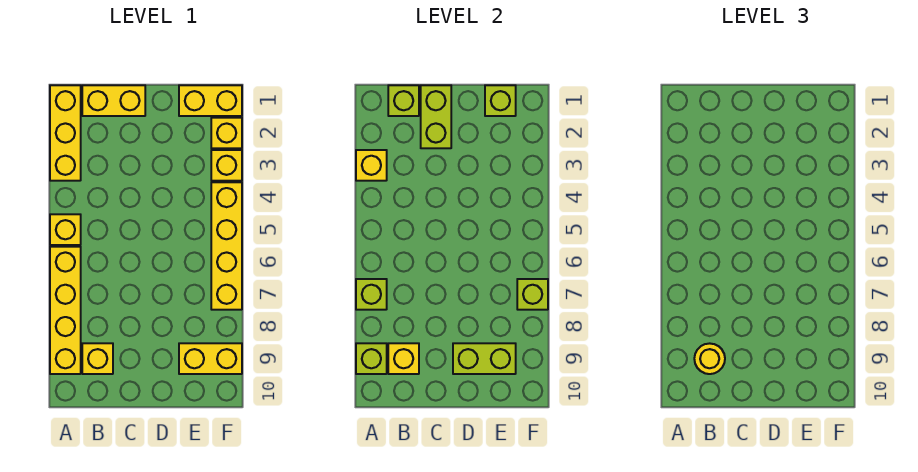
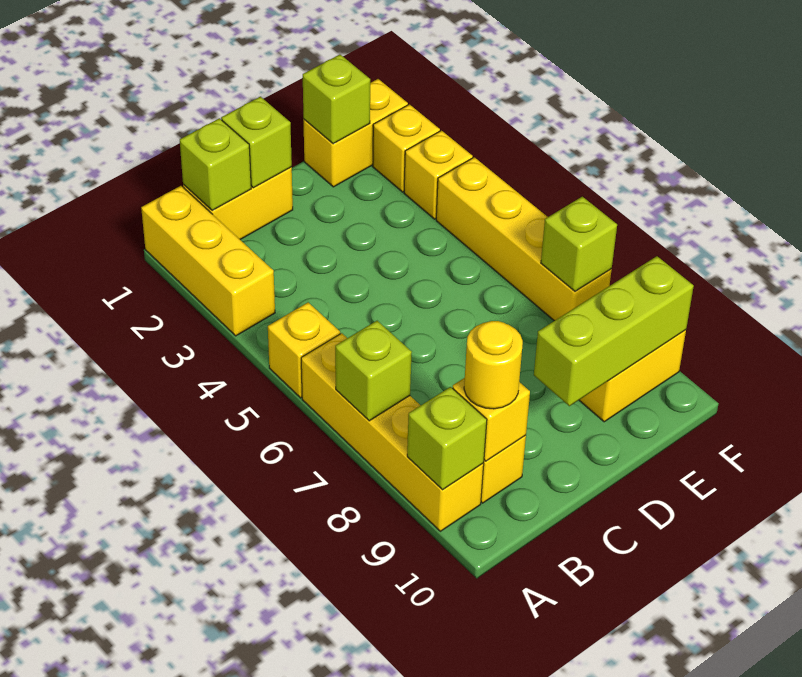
yellow brick A3 level 2 -> none
lime brick C1:C2 level 2 -> lime brick C1 level 2
lime brick D9:E9 level 2 -> lime brick D9:F9 level 2

